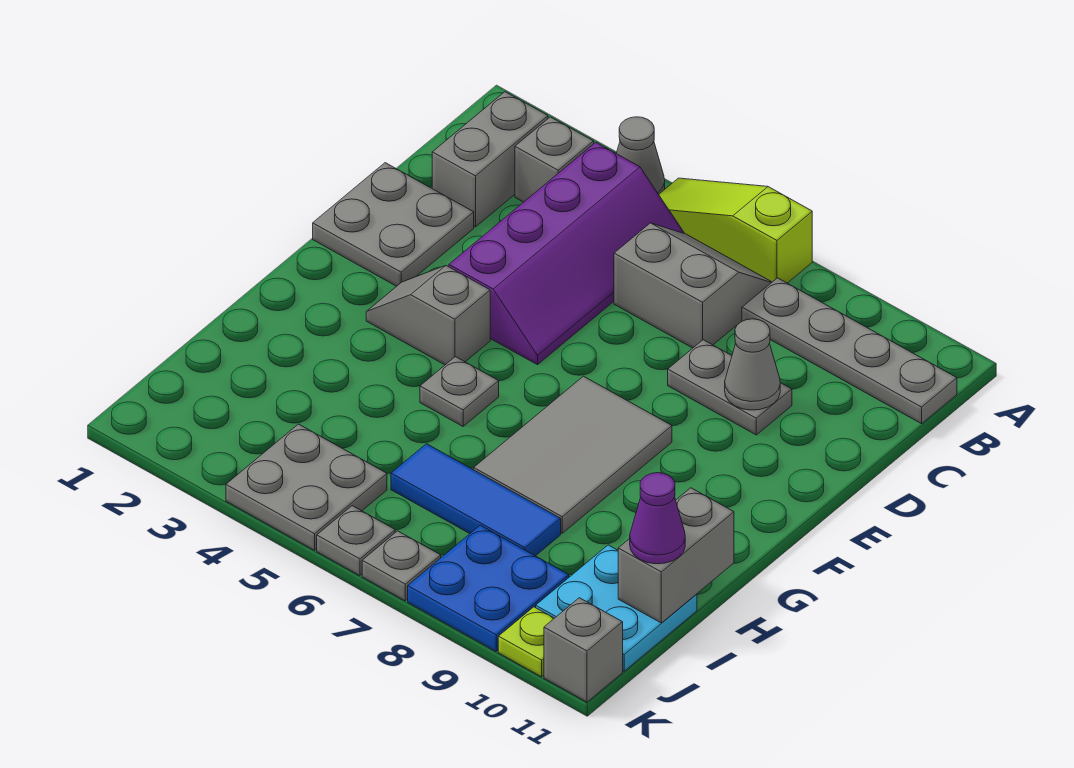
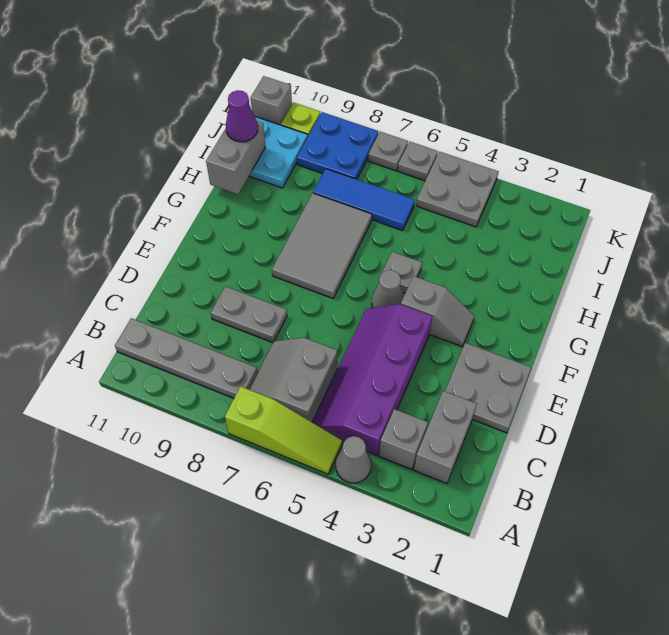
grey slope B6:C7 level 1 top C -> grey slope B6:C7 level 1 top 6
grey cone D9 level 2 -> grey cone F5 level 1

